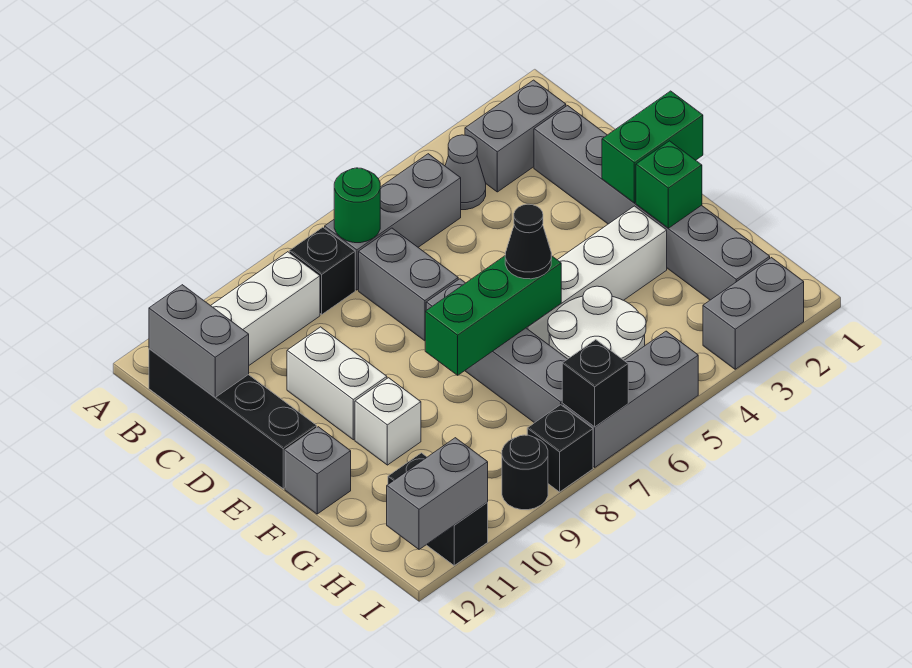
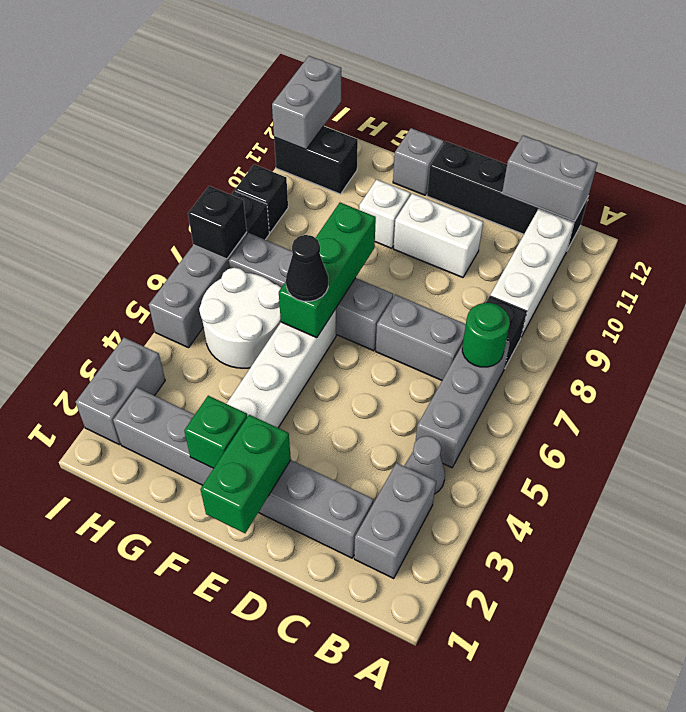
black round brick I9 level 1 -> black brick I9 level 1

